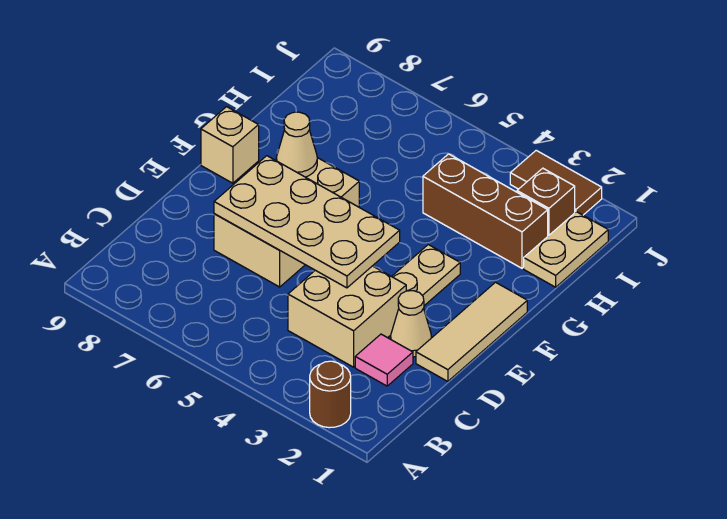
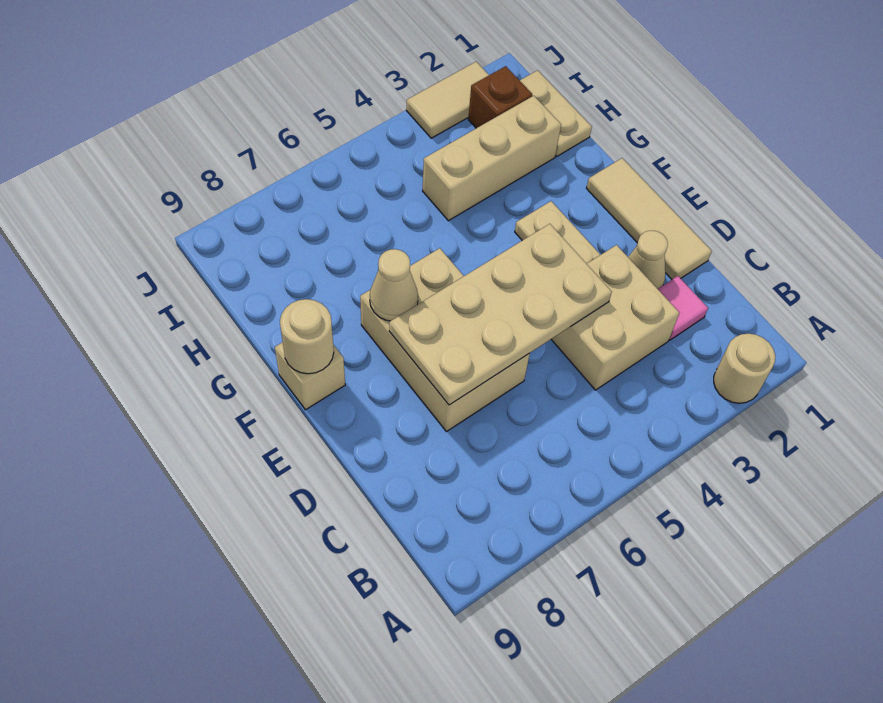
brown round brick A2 level 1 -> tan round brick A2 level 1
none -> tan round brick F9 level 2
brown brick H2:H4 level 1 -> tan brick H2:H4 level 1
brown tile J2:J3 level 1 -> tan tile J2:J3 level 1

